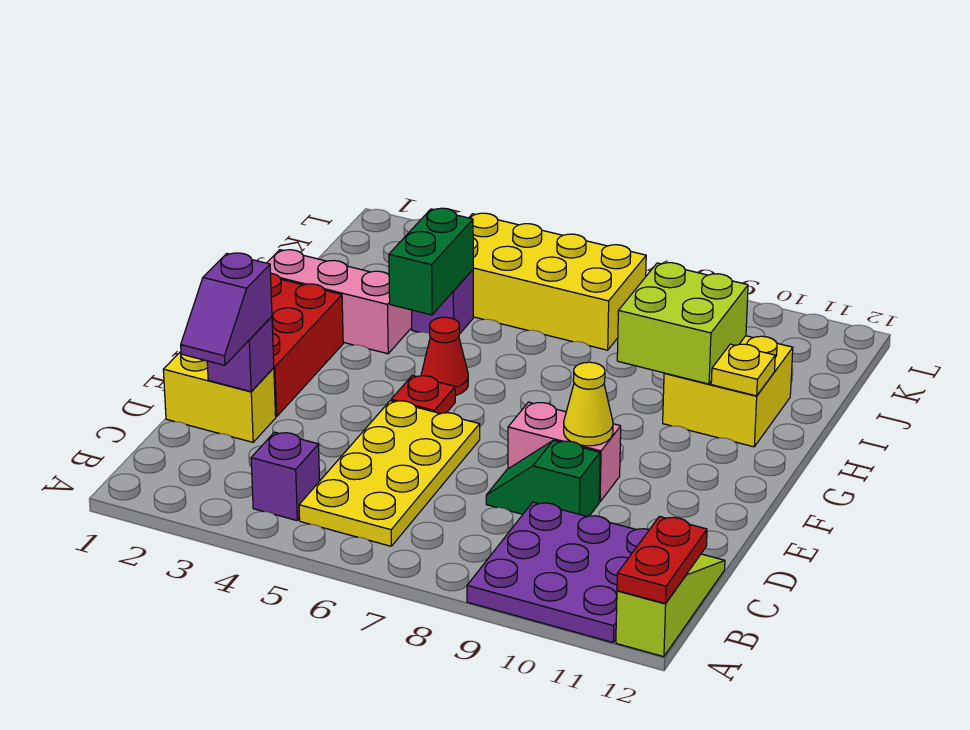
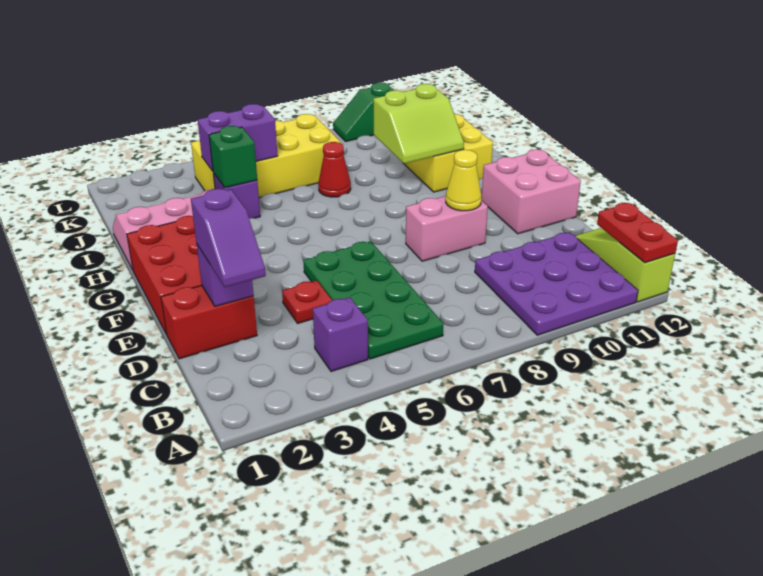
yellow plate B5:E6 level 1 -> green plate B5:E6 level 1
yellow brick D1:D2 level 1 -> red brick D1:D2 level 1
green slope D8:D9 level 1 top 9 -> green slope L9:L10 level 1 top 10
none -> pink brick E11:F12 level 1
red plate F5 level 1 -> red plate D4 level 1
red cone G5 level 1 -> red cone I7 level 1
green brick H4:I4 level 2 -> green brick I4 level 2
lime brick H9:I10 level 2 -> lime slope H9:I10 level 2 top I
yellow plate H11 level 2 -> none
none -> purple brick J4:J5 level 2

